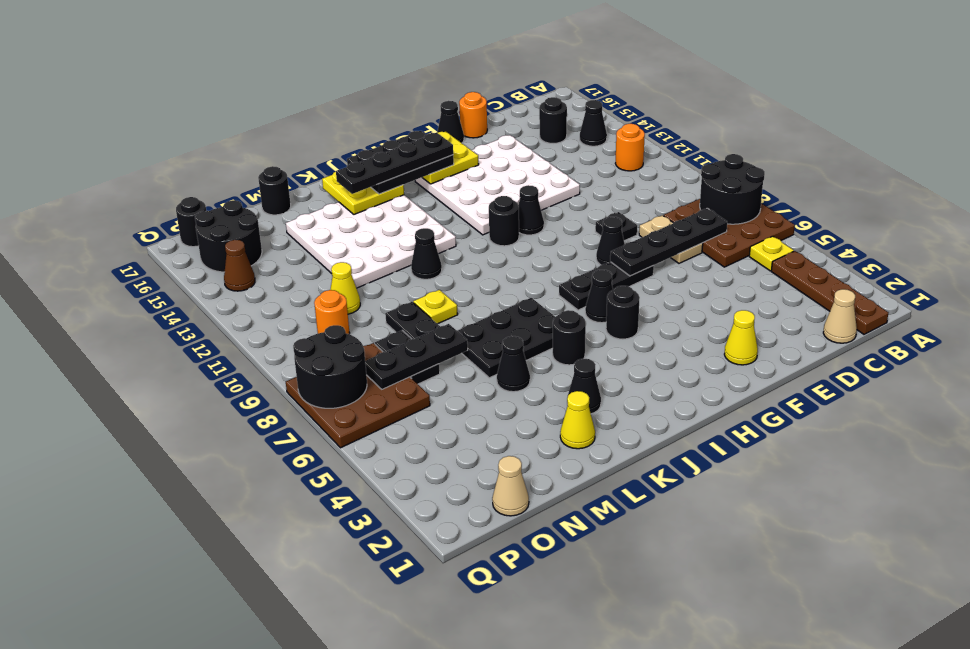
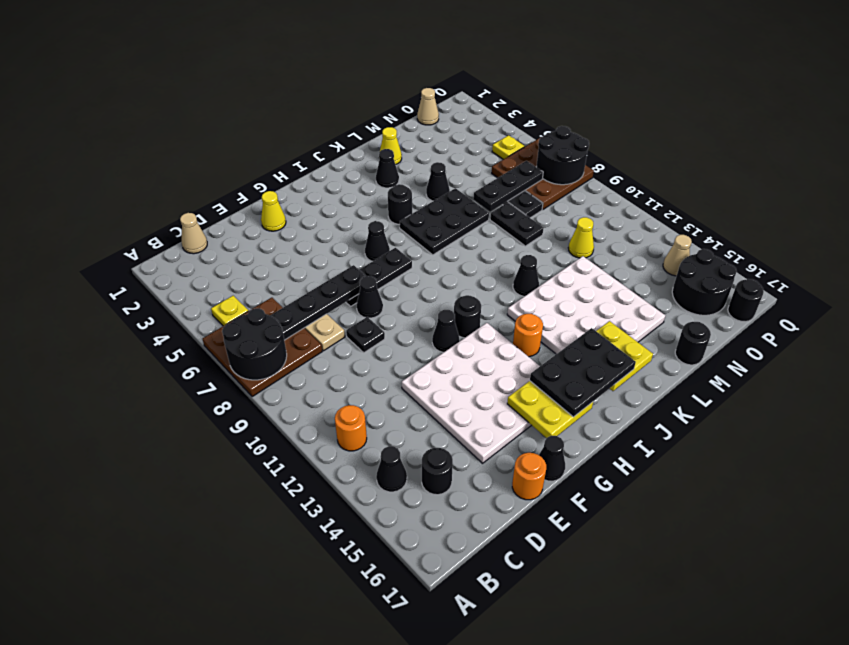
brown plate B1:B4 level 1 -> none
black round brick H5 level 1 -> none
black plate H15:K15 level 4 -> none
yellow plate L9 level 1 -> yellow plate P5 level 1
orange round brick O10 level 1 -> orange round brick I13 level 1
brown cone P14 level 1 -> tan cone P14 level 1

